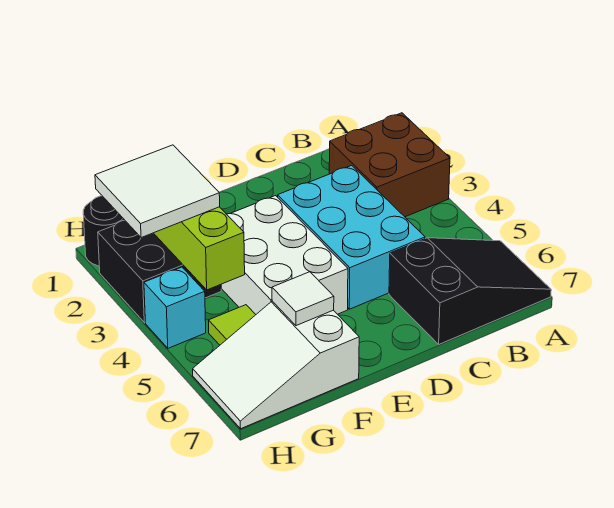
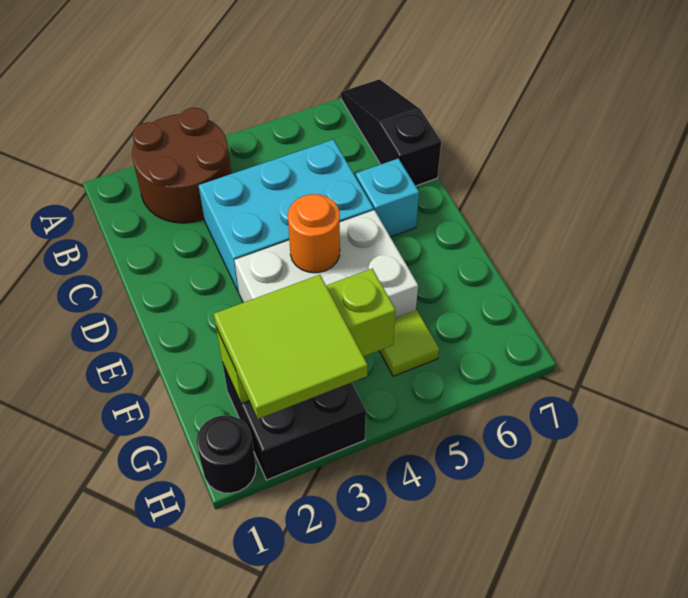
brown brick A2:B3 level 1 -> brown round brick A2:B3 level 1
black slope A6:C7 level 1 top C -> black slope A7:C7 level 1 top C
none -> orange round brick E4 level 2
white slope F6:H7 level 1 top F -> none
white tile F6 level 2 -> none
white tile G2:H3 level 3 -> lime tile G2:H3 level 3
cyan brick H4 level 1 -> cyan brick D6 level 1

